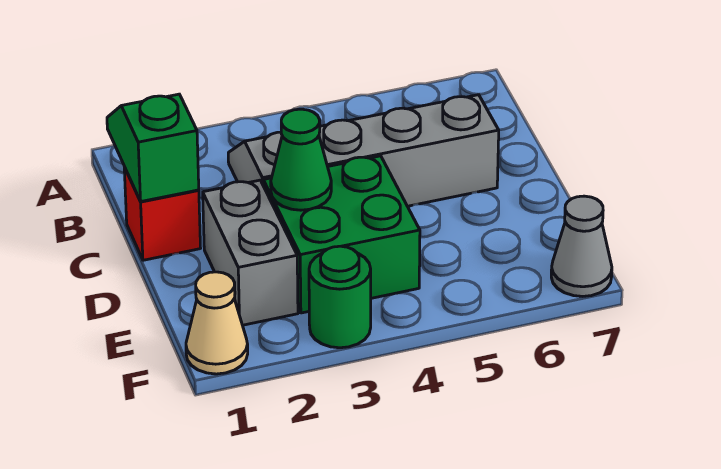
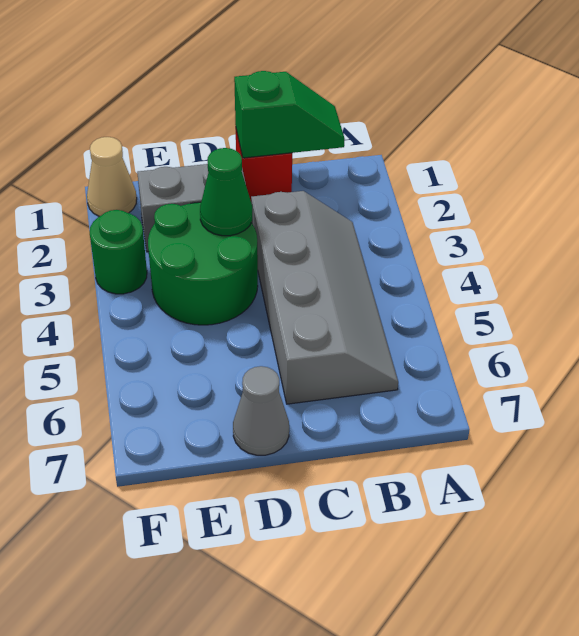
green brick D3:E4 level 1 -> green round brick D3:E4 level 1
grey cone F7 level 1 -> grey cone D7 level 1

